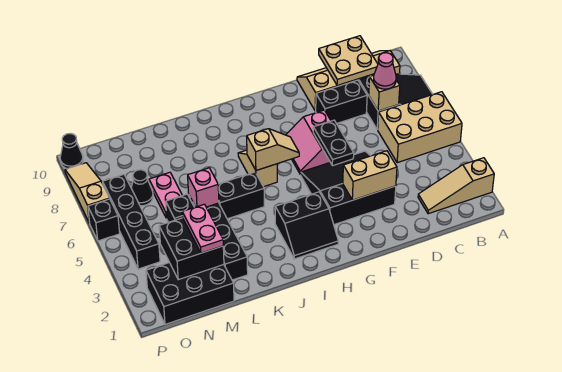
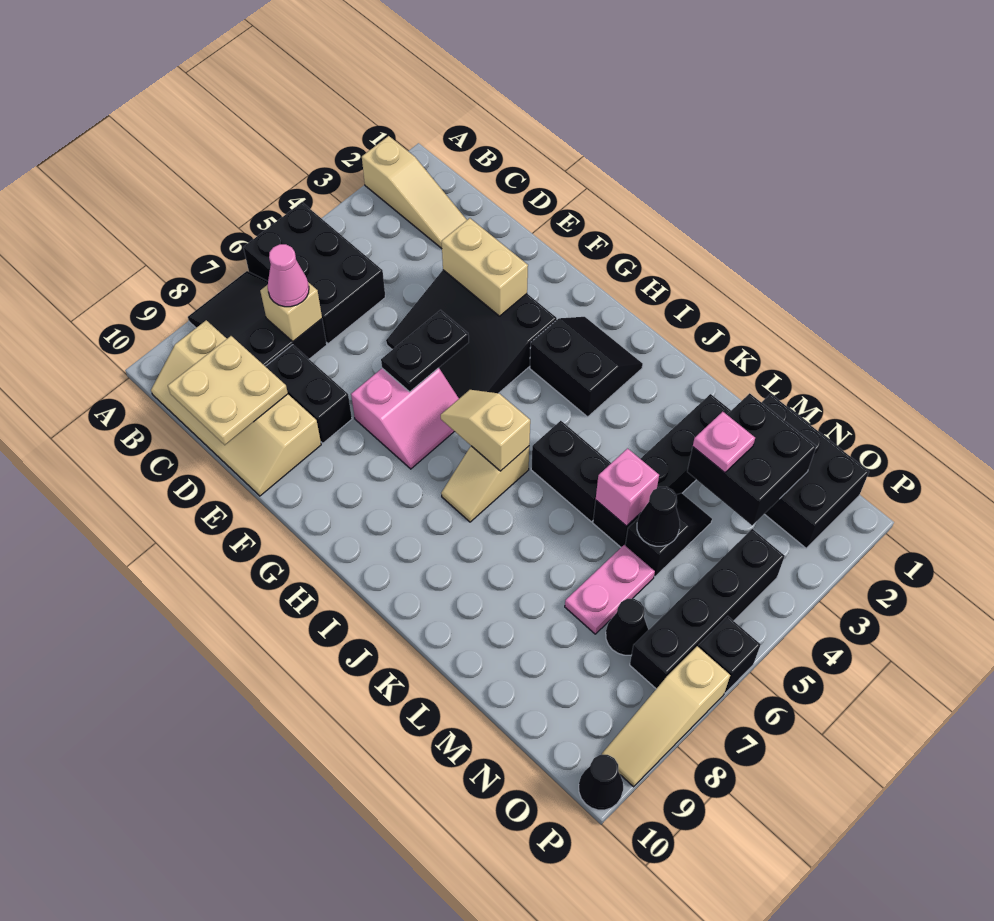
tan brick A5:C6 level 1 -> black brick A5:C6 level 1
pink plate M2:M3 level 3 -> pink plate M3 level 3
none -> black cone M5 level 2

